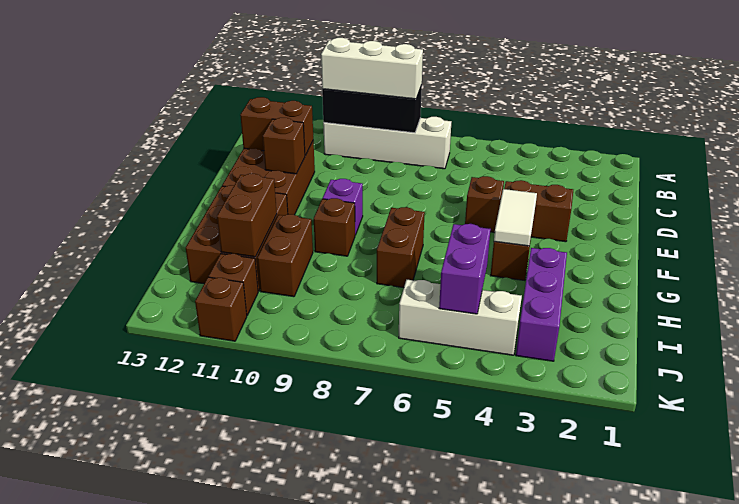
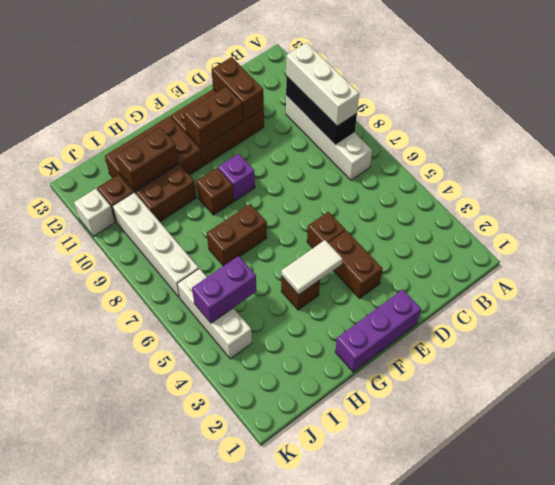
brown brick E11 level 2 -> brown brick E11:F11 level 2
purple brick H3:J3 level 1 -> purple brick E1:G1 level 1
none -> white brick J7:J10 level 1
brown brick K11 level 1 -> white brick K11 level 1

